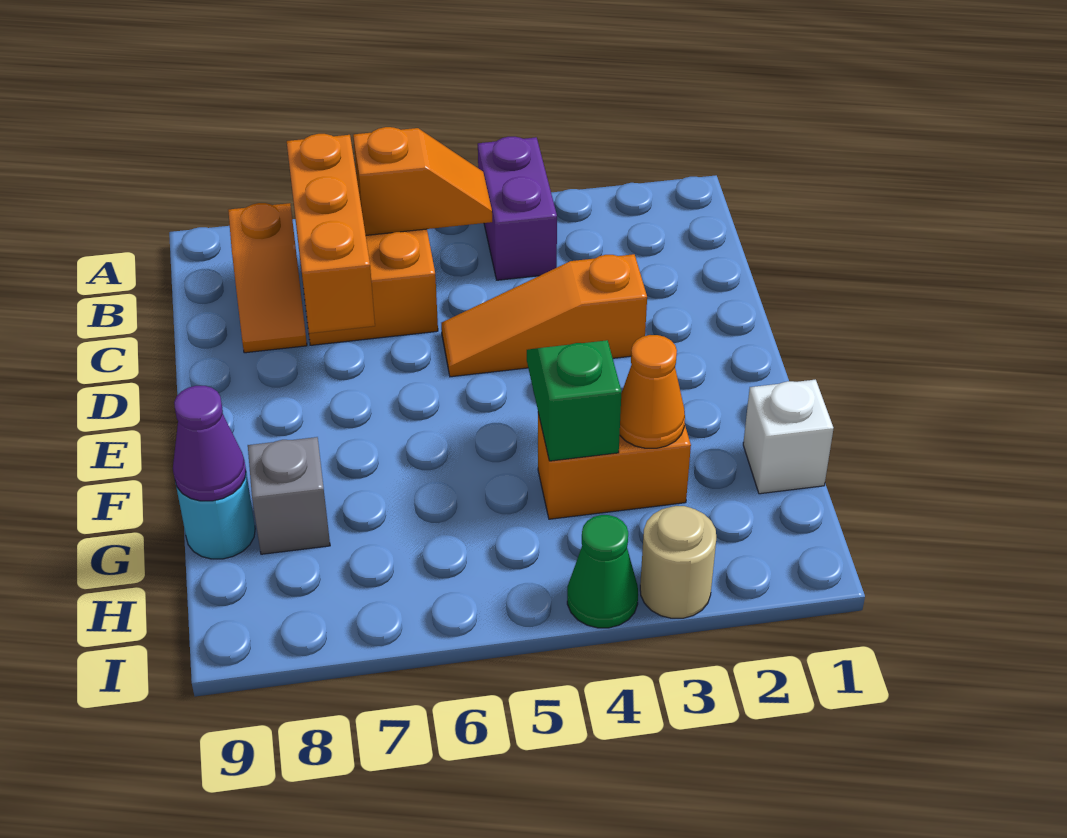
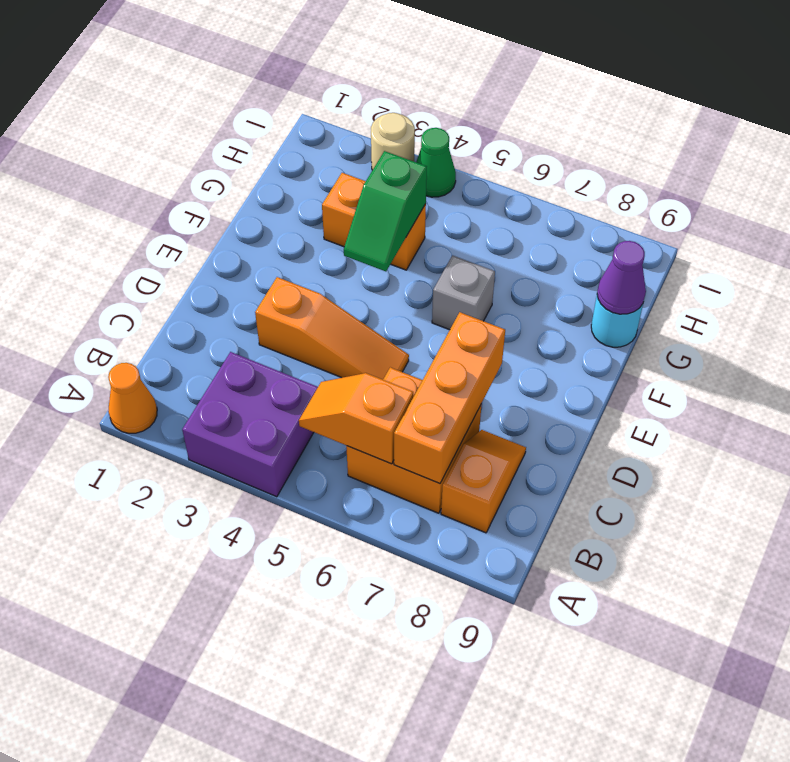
purple brick A4:B4 level 1 -> purple brick A3:B4 level 1
white brick G1 level 1 -> none
orange cone G3 level 2 -> orange cone A1 level 1
grey brick G8 level 1 -> grey brick F6 level 1

